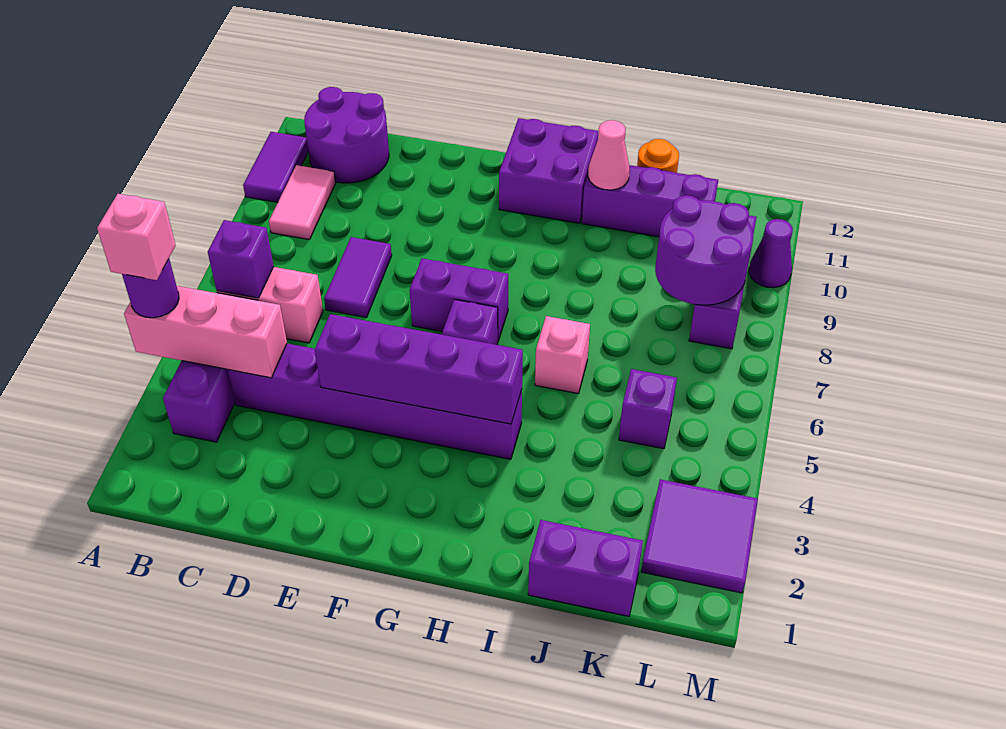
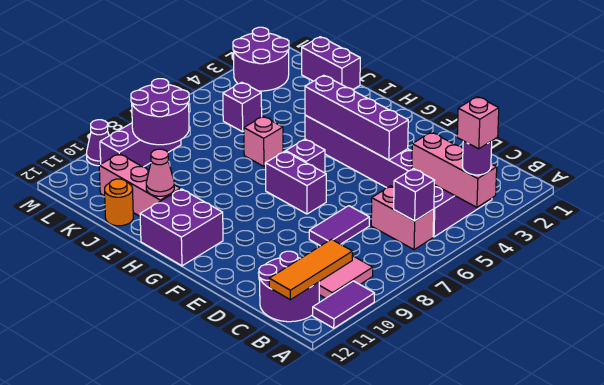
none -> orange tile B10:B12 level 2
purple brick I11:K11 level 1 -> pink brick I11:K11 level 1
purple tile L2:M3 level 1 -> purple round brick L2:M3 level 1

